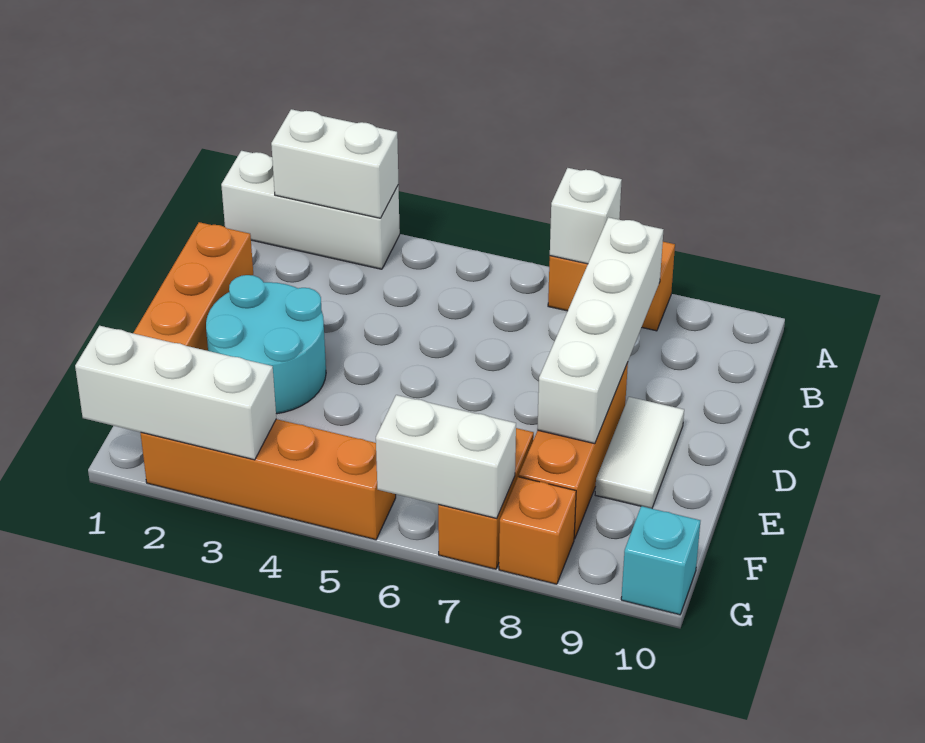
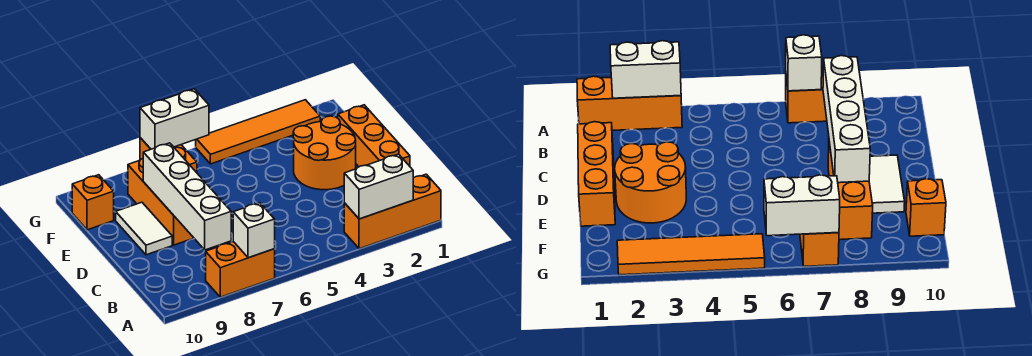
white brick A1:A3 level 1 -> orange brick A1:A3 level 1
cyan round brick D2:E3 level 1 -> orange round brick D2:E3 level 1
white brick G1:G3 level 2 -> none
orange brick G2:G5 level 1 -> orange tile G2:G5 level 1
orange brick G8 level 1 -> orange brick F10 level 1
cyan brick G10 level 1 -> none

